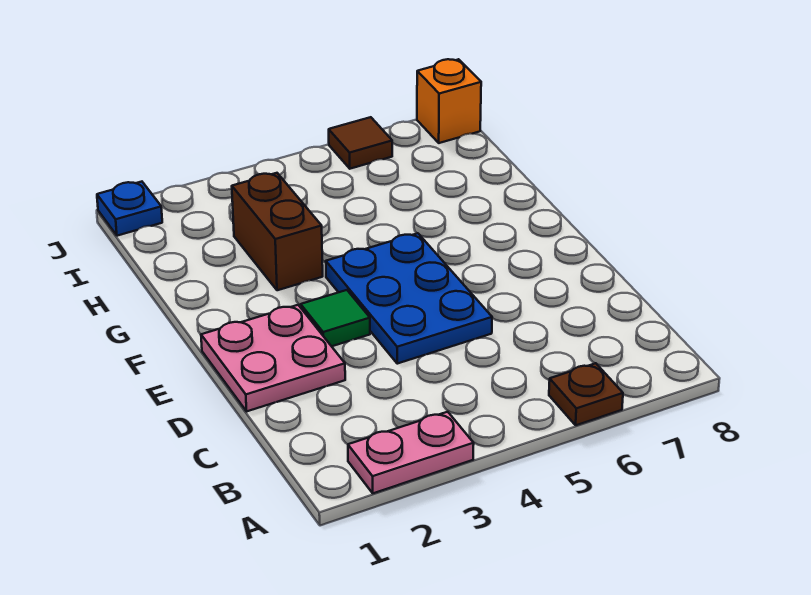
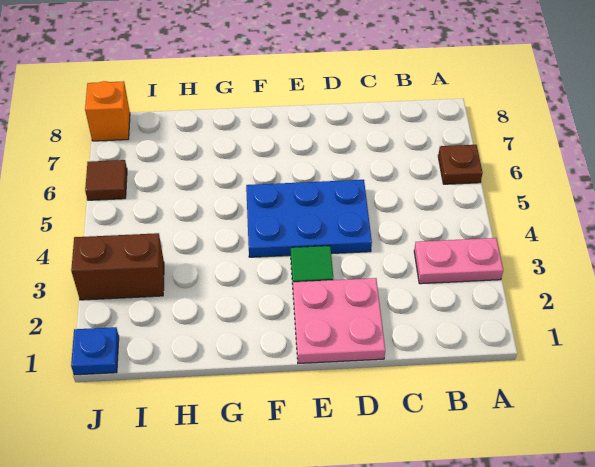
pink plate A2:A3 level 1 -> pink plate A3:B3 level 1
brown brick G3:H3 level 1 -> brown brick I3:J3 level 1

